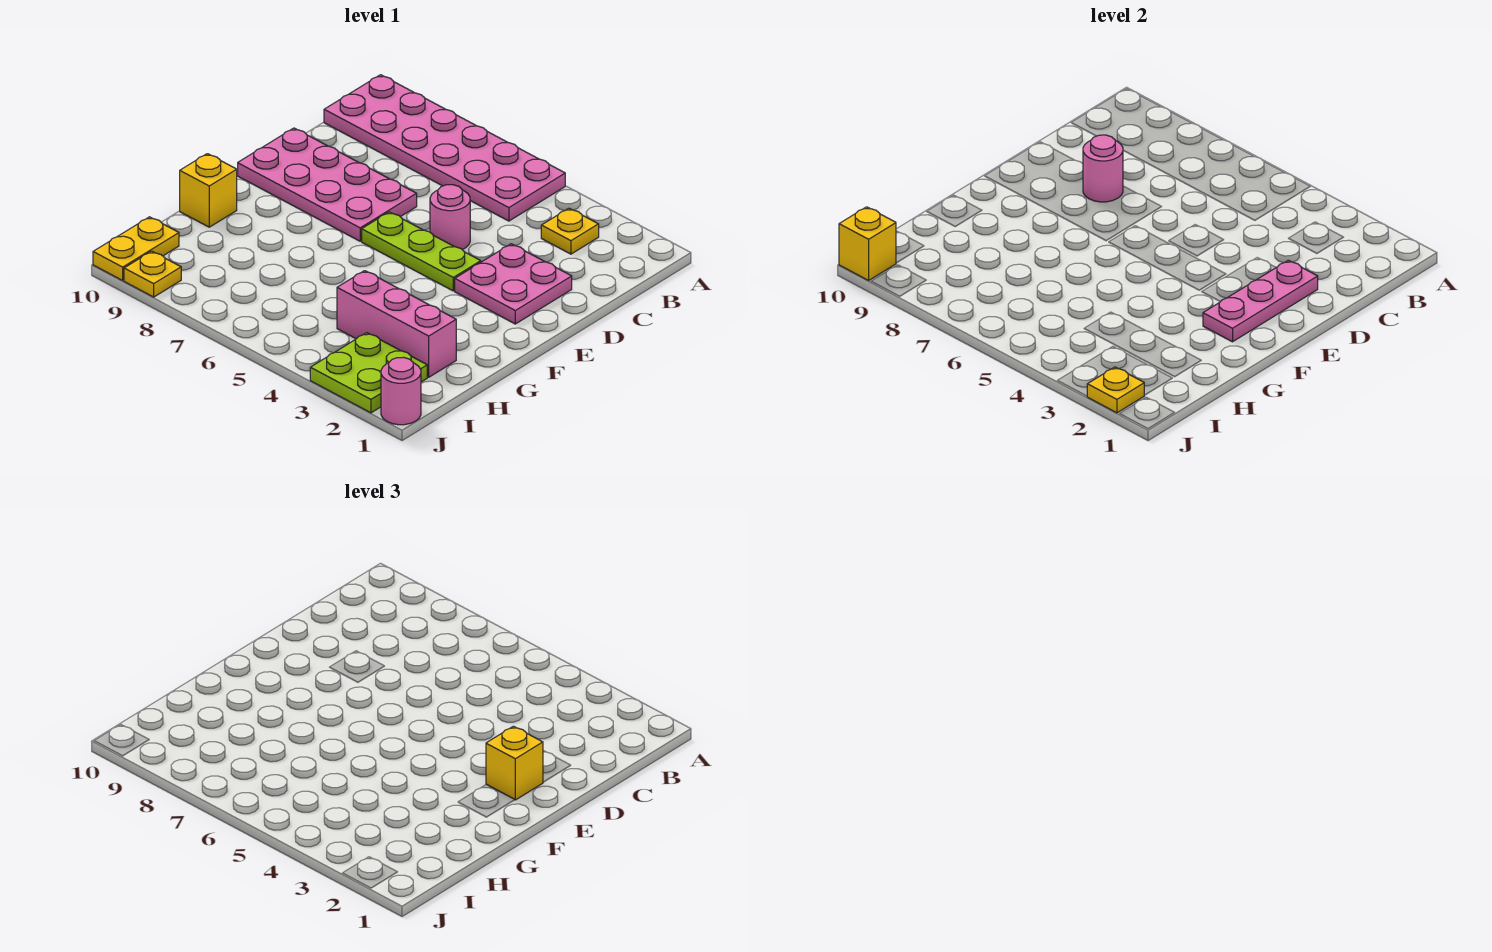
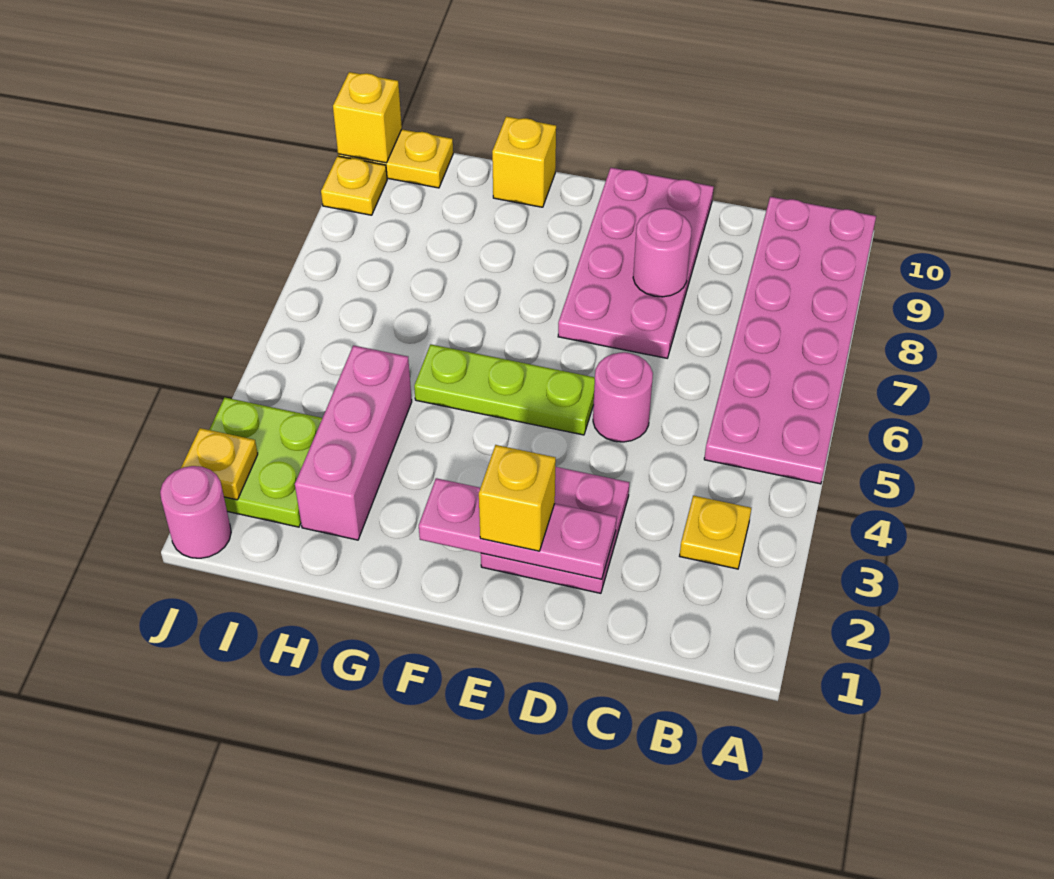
lime plate E4:E6 level 1 -> lime plate E5:G5 level 1

